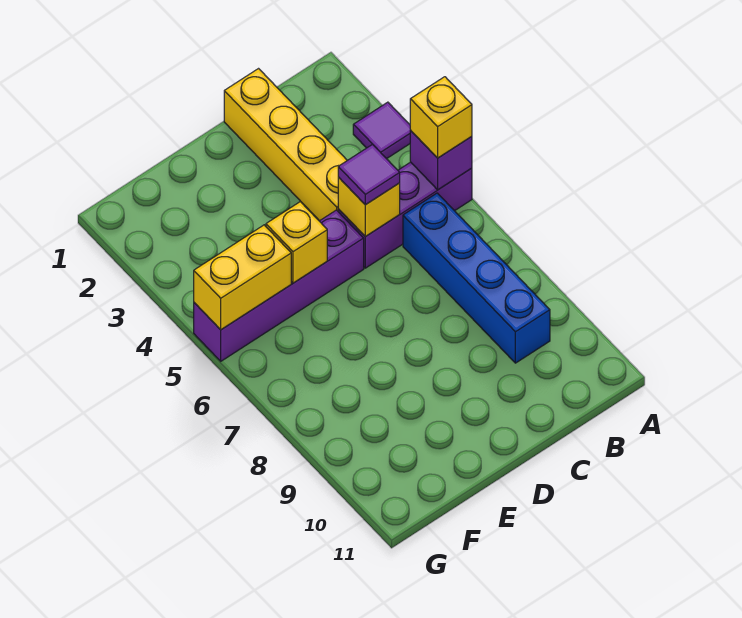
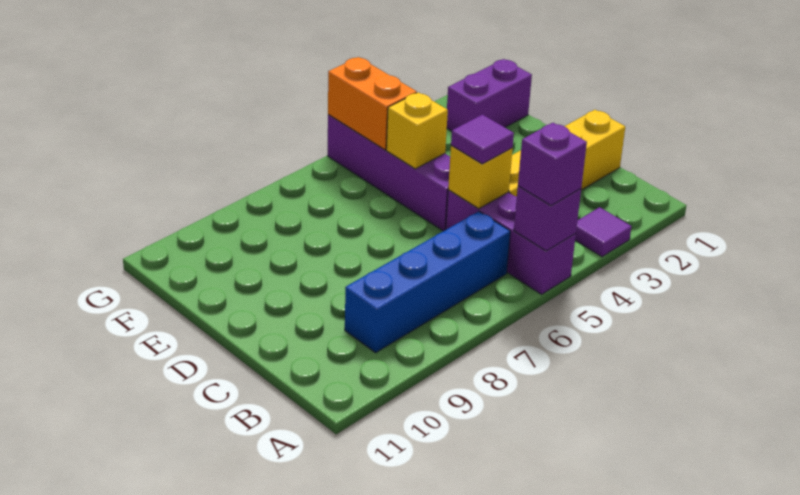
yellow brick A5 level 3 -> purple brick A5 level 3
none -> purple brick F1:F2 level 1
yellow brick F5:G5 level 2 -> orange brick F5:G5 level 2

